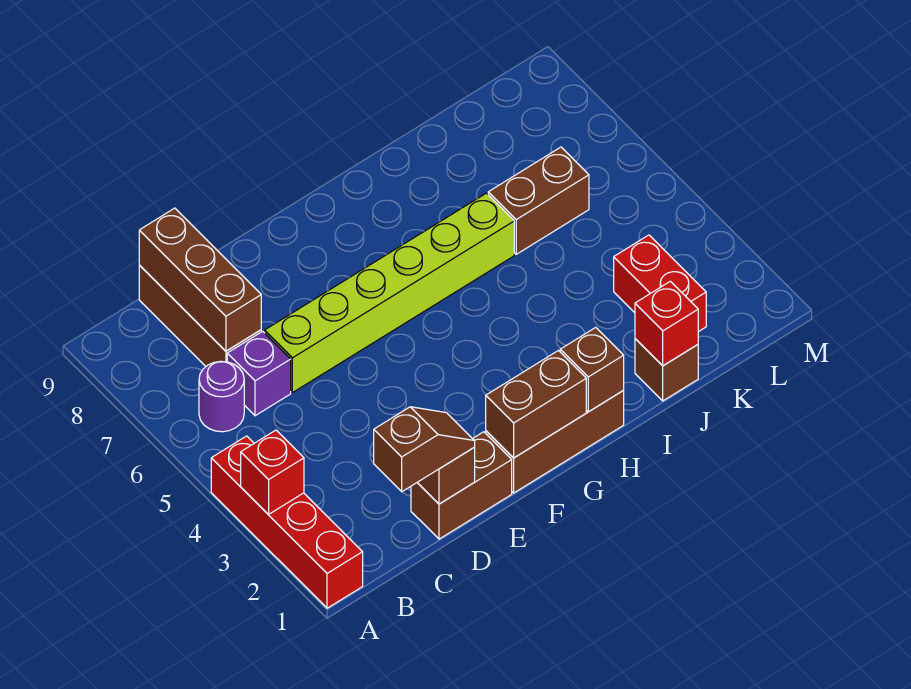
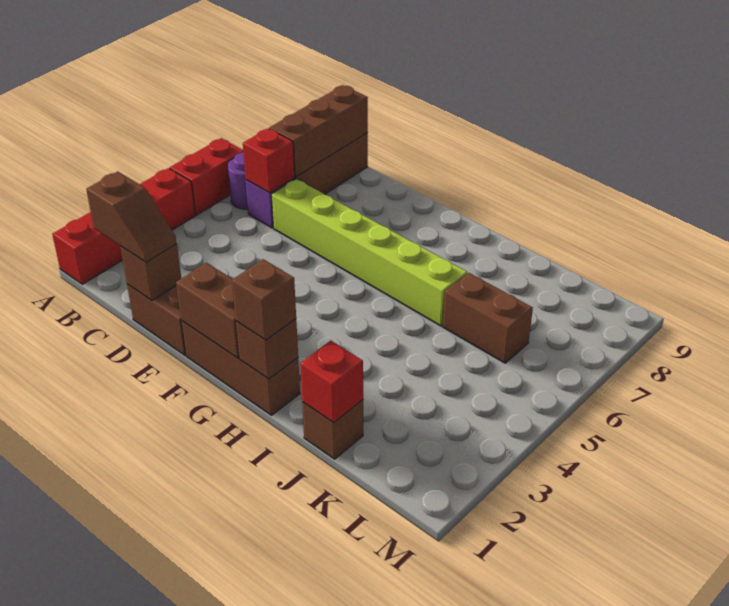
red brick A3 level 2 -> red brick C6 level 2
none -> brown brick H1 level 3
red brick K2:K3 level 1 -> red brick A5:A6 level 1

